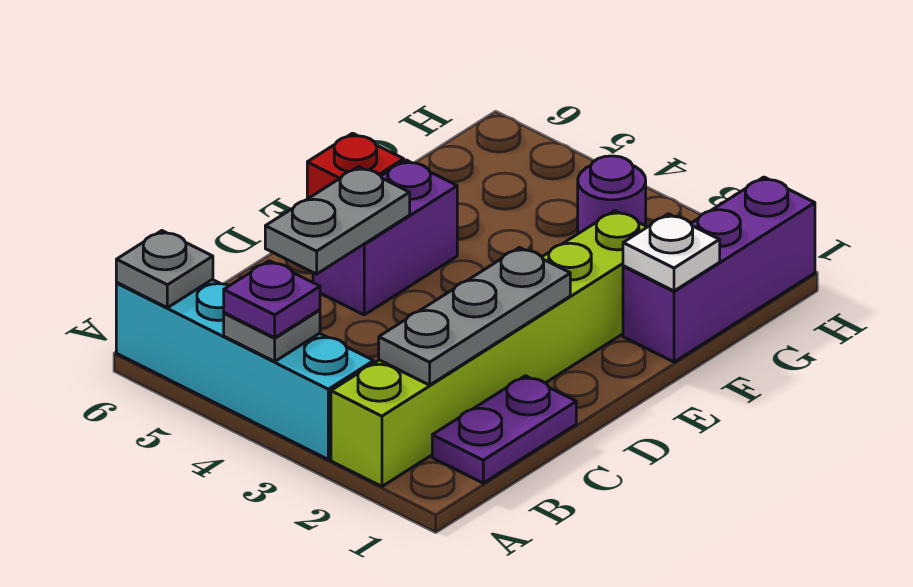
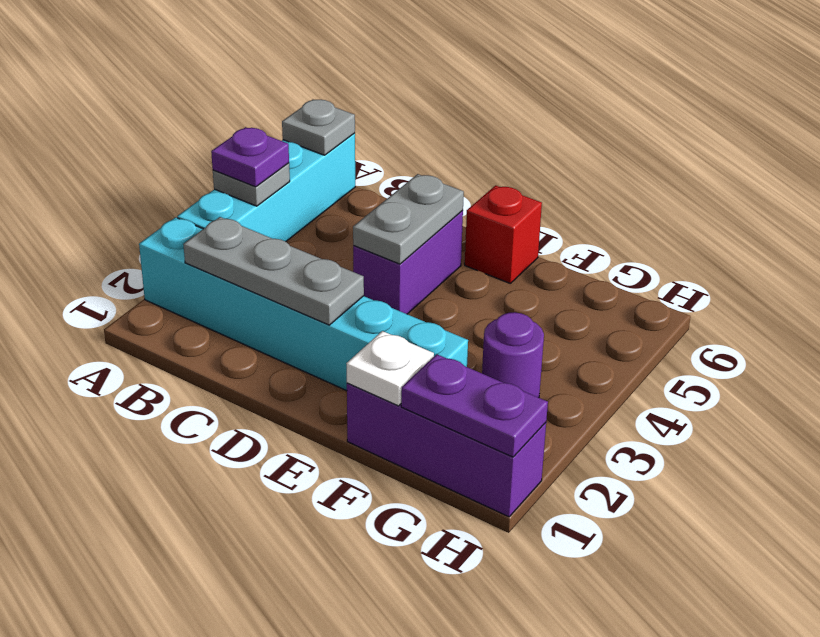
lime brick A2:F2 level 1 -> cyan brick A2:F2 level 1
purple plate B1:C1 level 1 -> purple plate G1:H1 level 2
grey plate C5:D5 level 2 -> grey plate D4:D5 level 2
purple brick D5:E5 level 1 -> purple brick D4:D5 level 1

